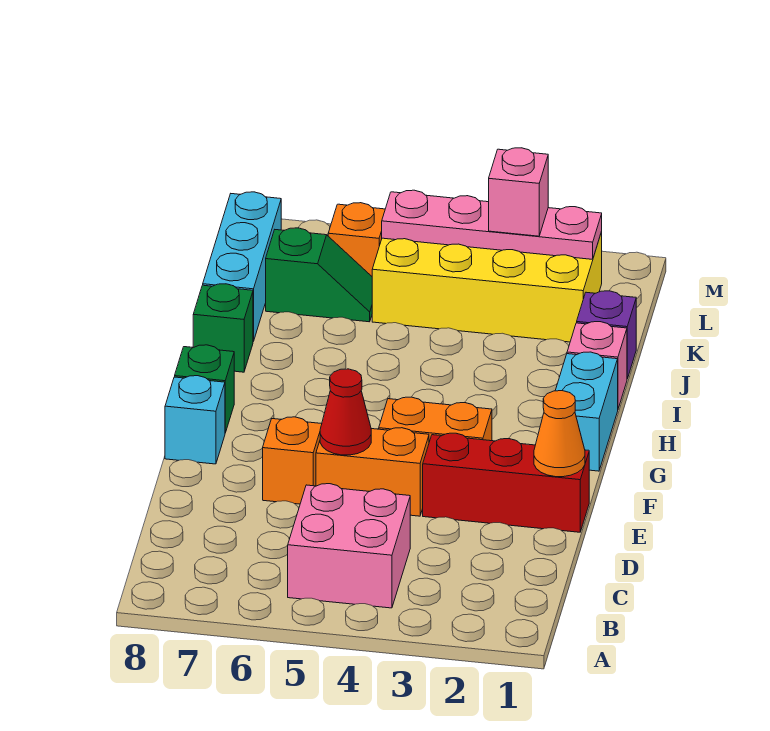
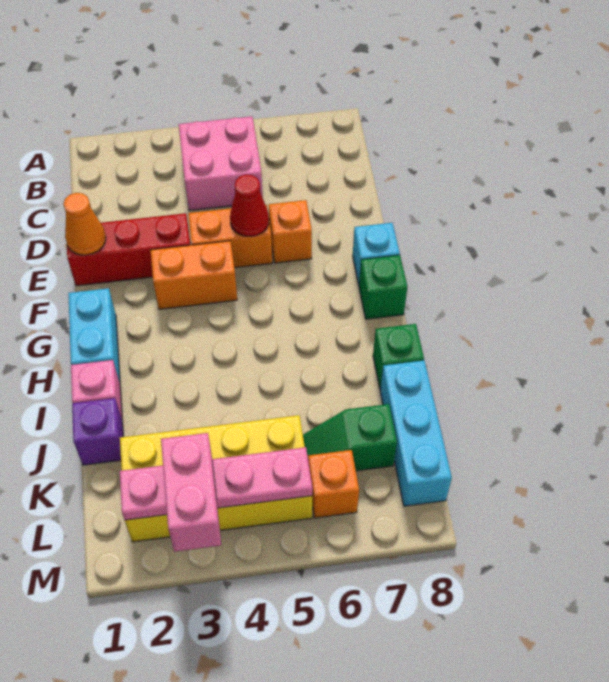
pink brick L3 level 3 -> pink brick L3:M3 level 3

